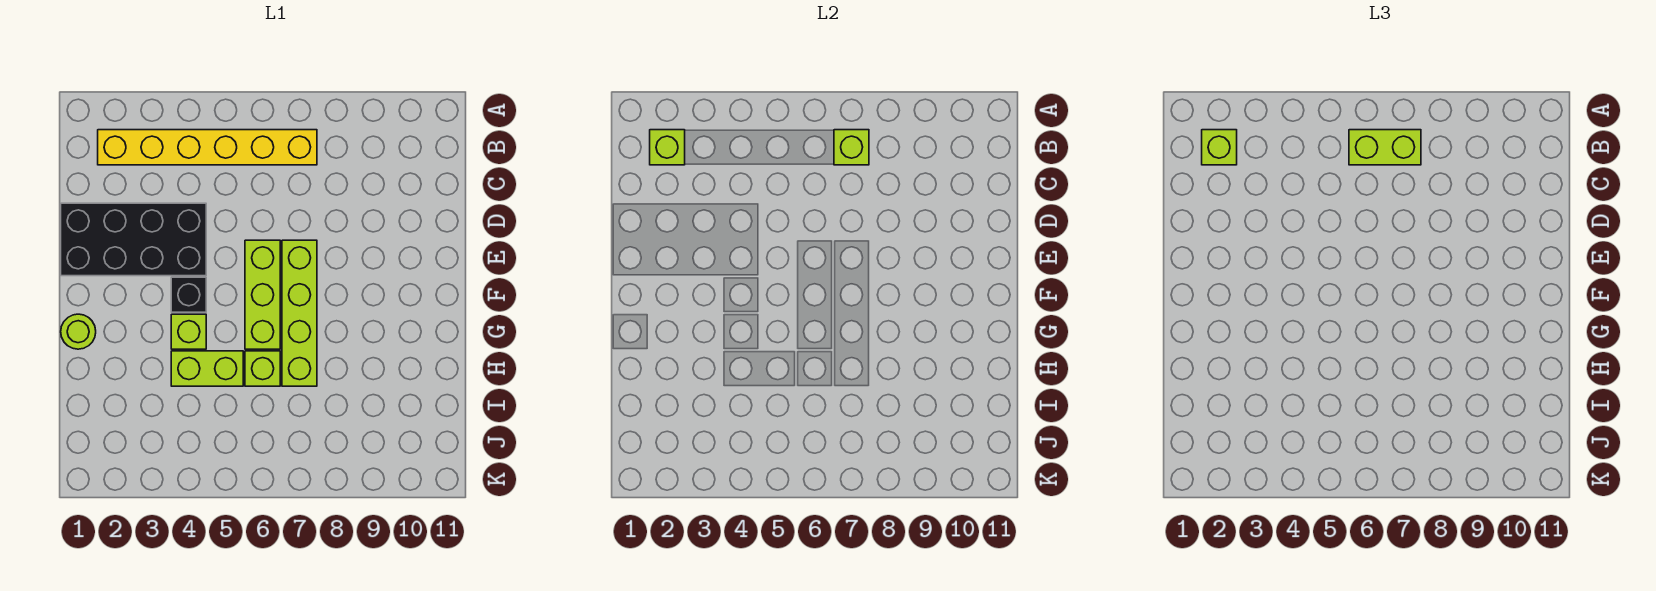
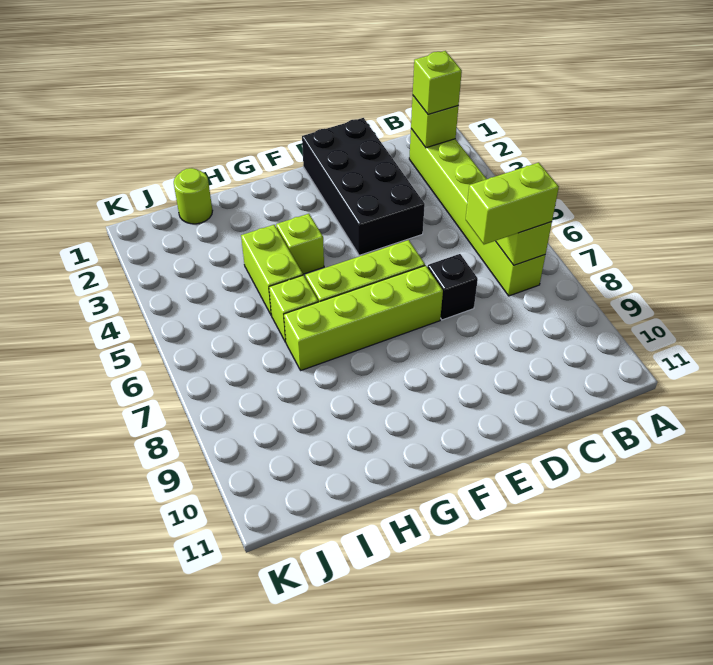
yellow brick B2:B7 level 1 -> lime brick B2:B7 level 1
lime brick B6:B7 level 3 -> lime brick B7:C7 level 3
black brick F4 level 1 -> black brick D7 level 1
lime round brick G1 level 1 -> lime round brick I1 level 1

